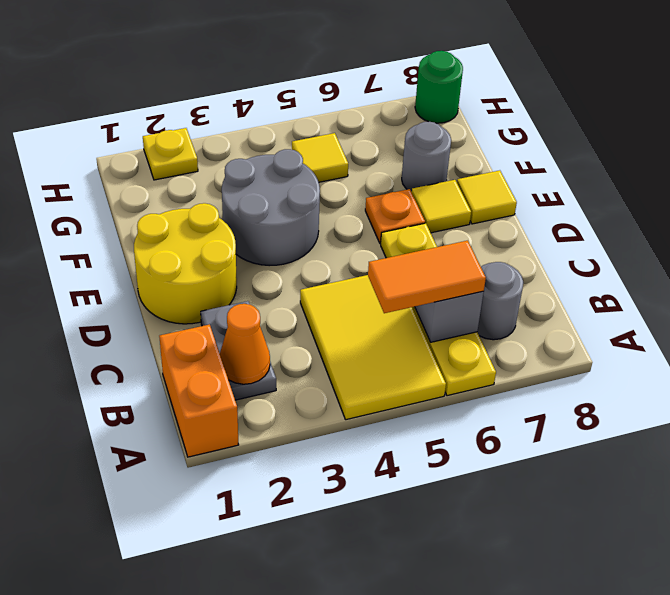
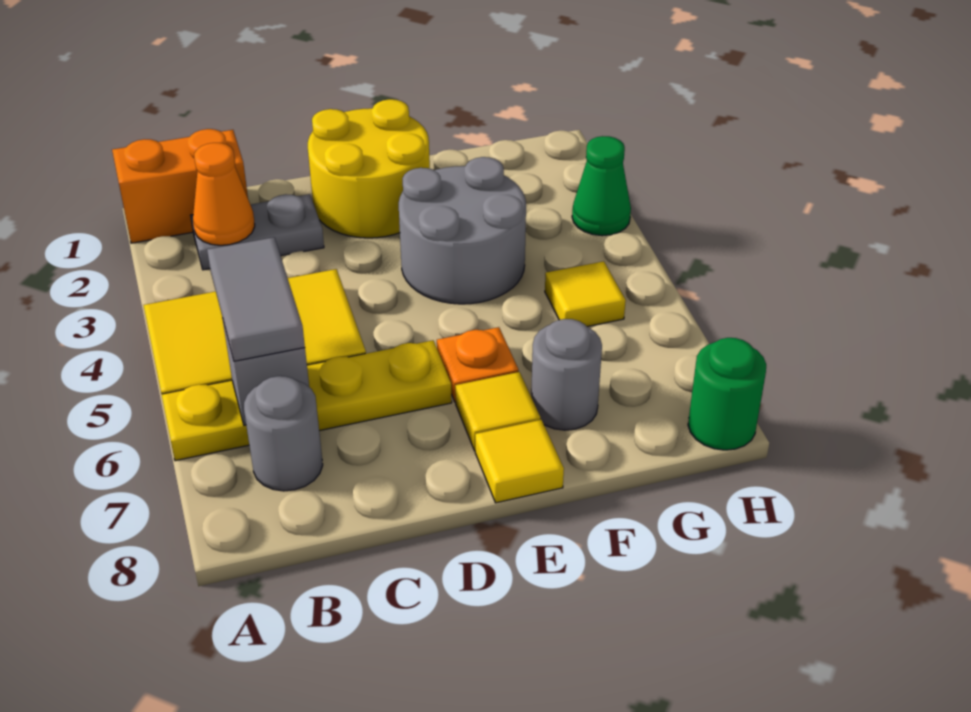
orange tile B5:B6 level 3 -> grey tile B5:B6 level 3
yellow plate H2 level 1 -> none
none -> green cone H3 level 1

